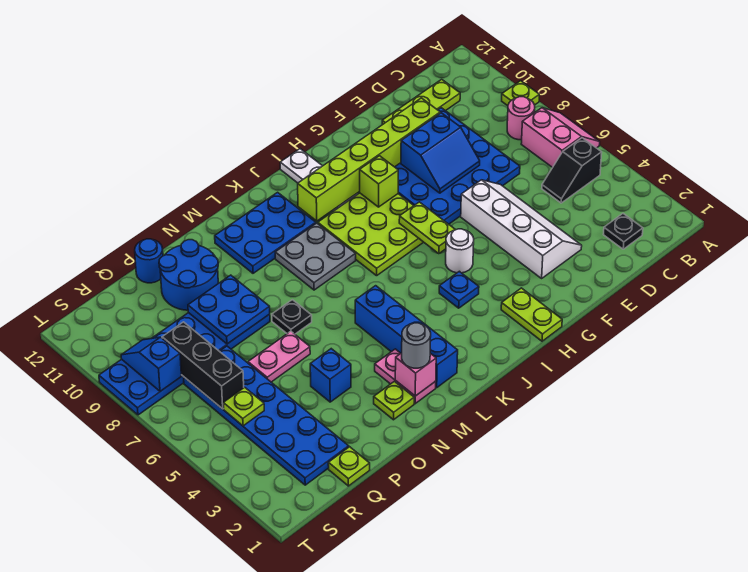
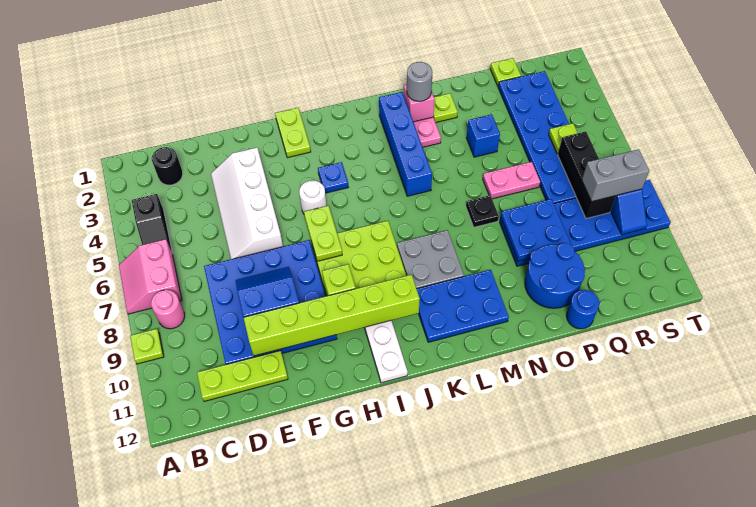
black slope B5:C5 level 1 top B -> black slope B4:B5 level 1 top 4
black plate C2 level 1 -> black round brick C2 level 1
none -> grey brick R8:S8 level 3

